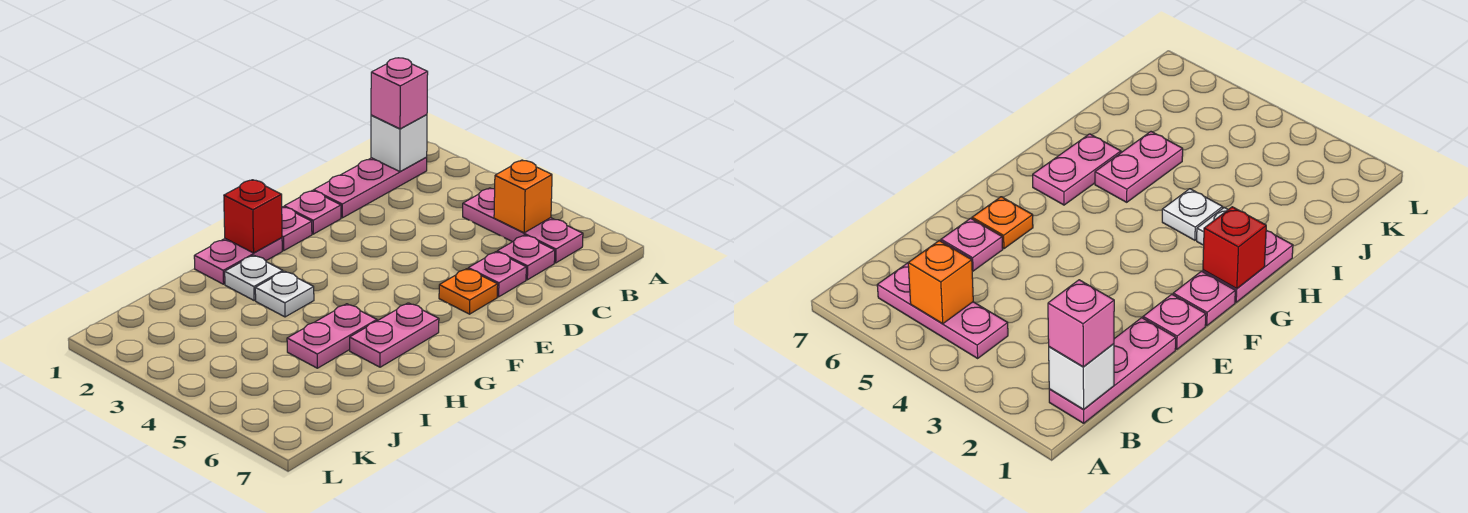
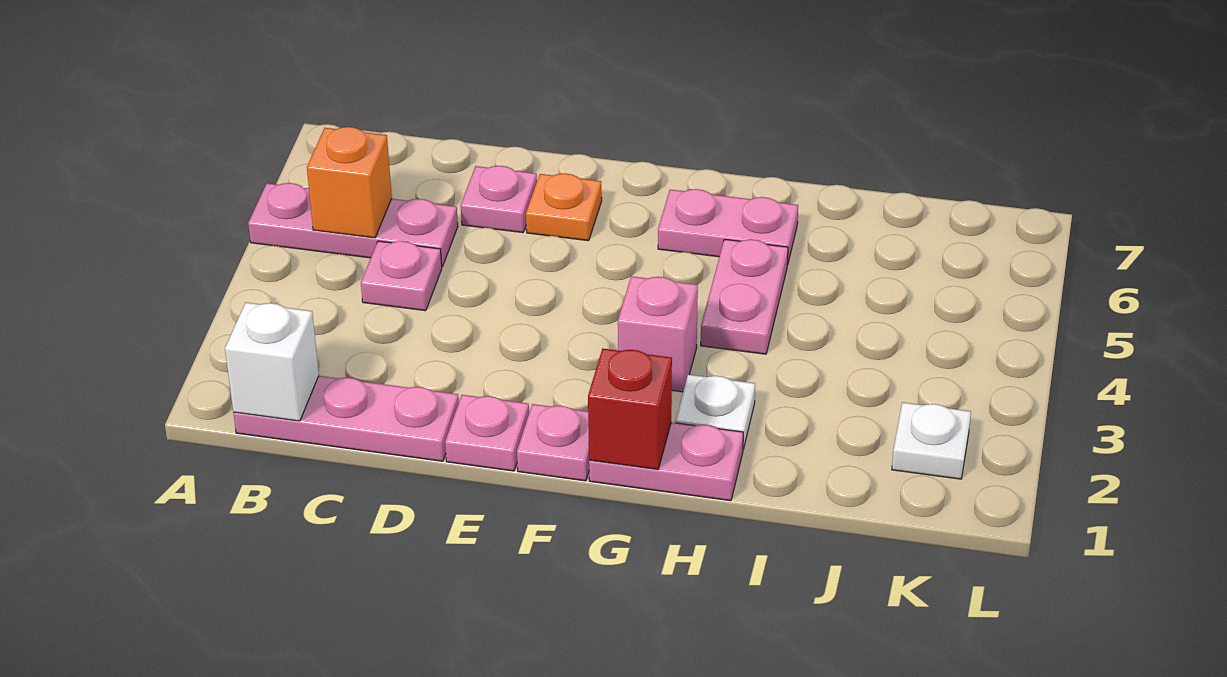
pink brick B1 level 3 -> pink brick G3 level 1
pink plate B4:B6 level 1 -> pink plate A5:C5 level 1
pink plate C6 level 1 -> pink plate C4 level 1
white plate H3 level 1 -> white plate K2 level 1
pink plate H5:I5 level 1 -> pink plate H4:H5 level 1

